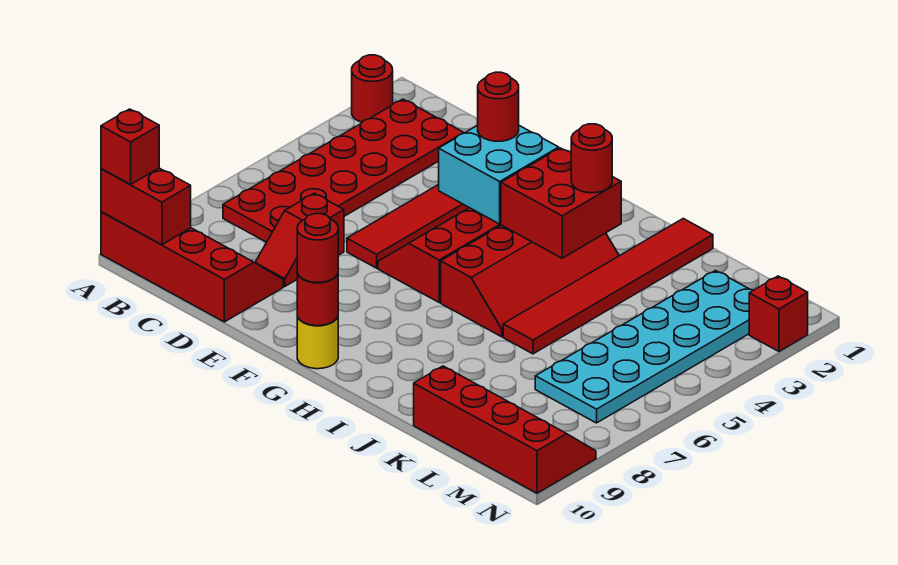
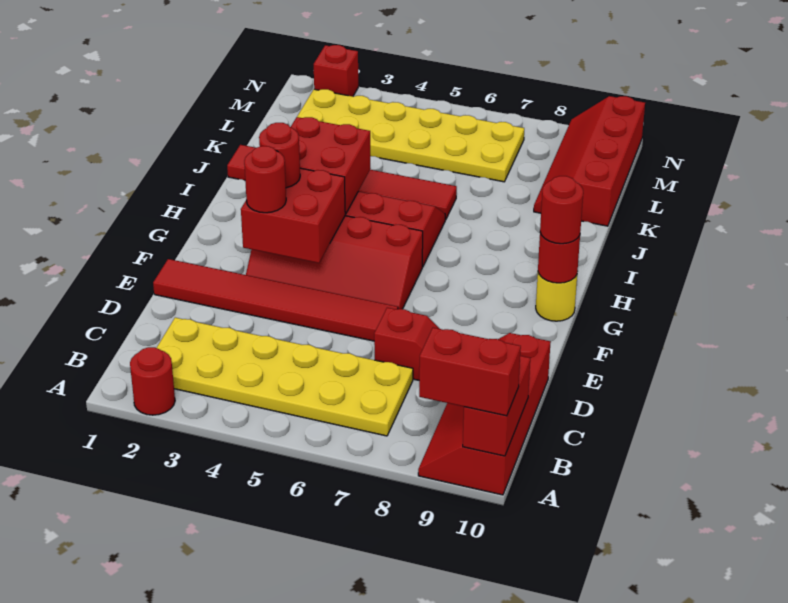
red brick A10 level 3 -> red brick A9:A10 level 3
red plate B2:C7 level 1 -> yellow plate B2:C7 level 1
cyan brick F3:G4 level 2 -> red brick F3:G4 level 2
red round brick I3 level 3 -> red round brick G3 level 3
cyan plate L2:M7 level 1 -> yellow plate L2:M7 level 1

